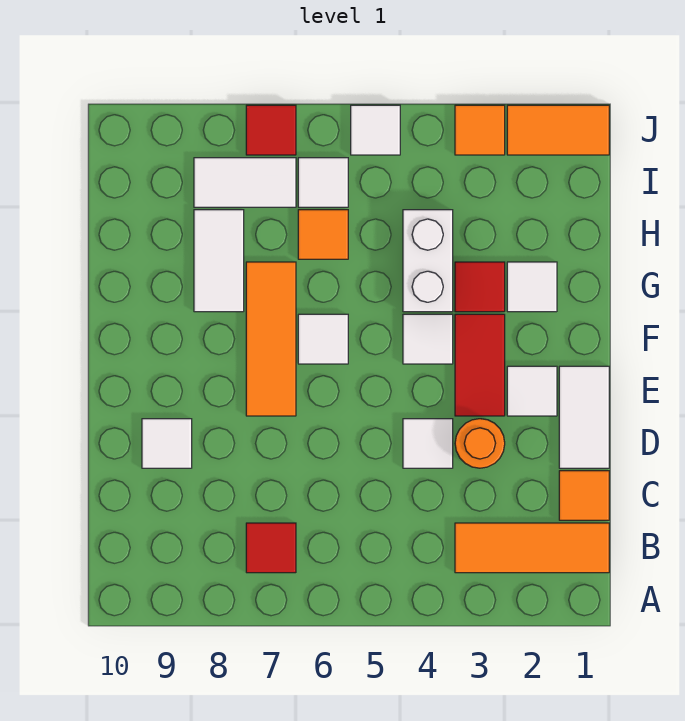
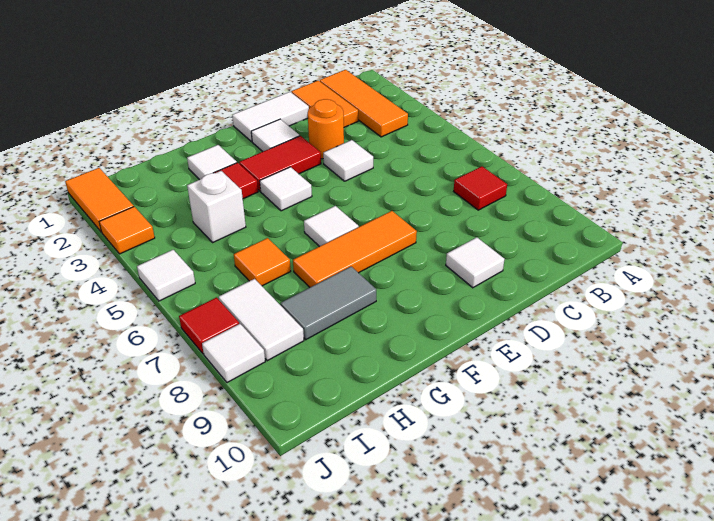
orange tile C1 level 1 -> orange tile C1:C2 level 1
white brick G4:H4 level 1 -> white brick H4 level 1
white tile G8:H8 level 1 -> grey tile G8:H8 level 1
white tile I6 level 1 -> white tile J8 level 1

